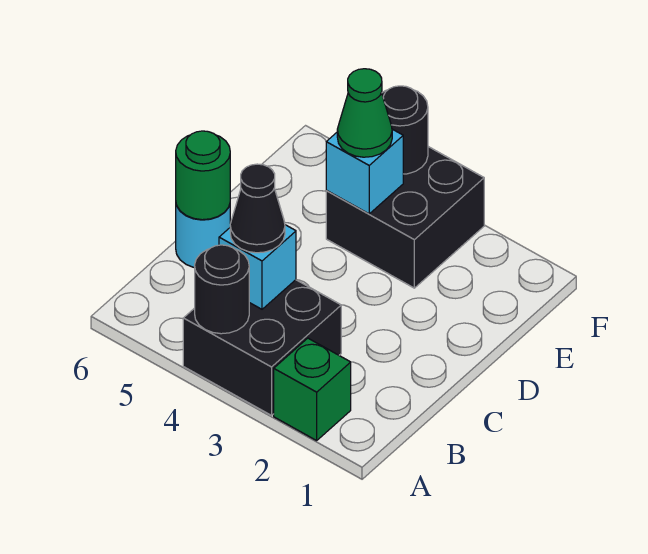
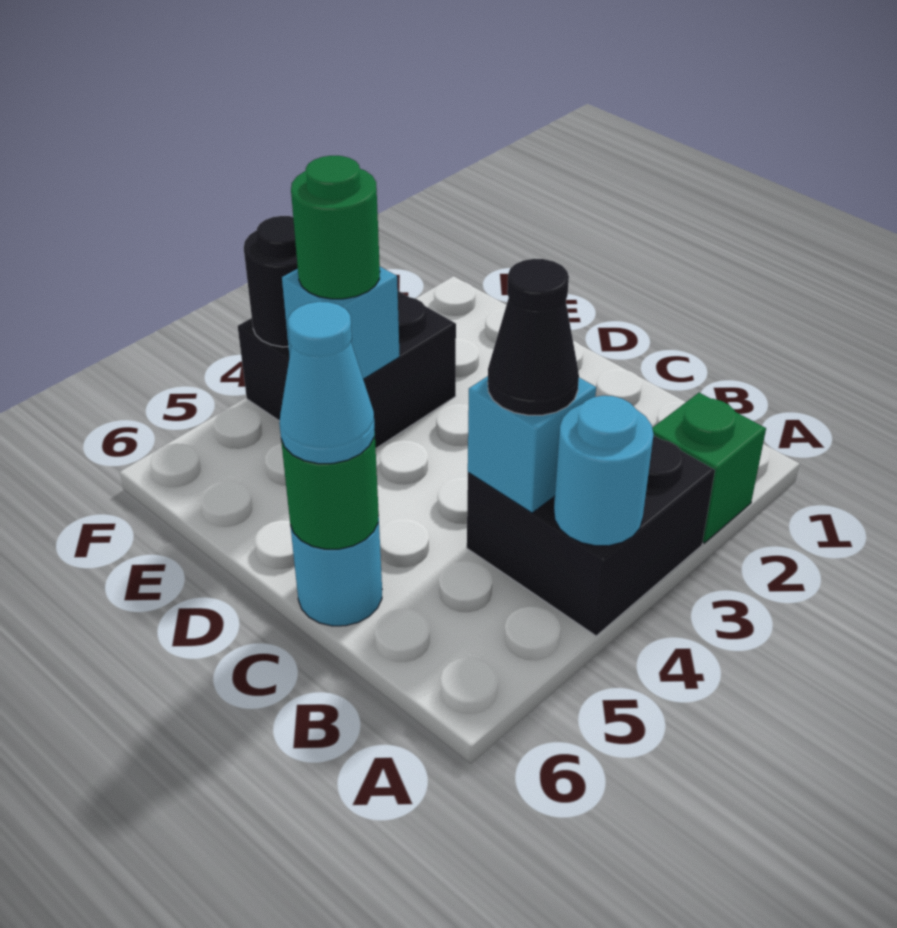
black round brick A4 level 2 -> cyan round brick A4 level 2
none -> cyan cone C6 level 3
green cone E4 level 3 -> green round brick E4 level 3

